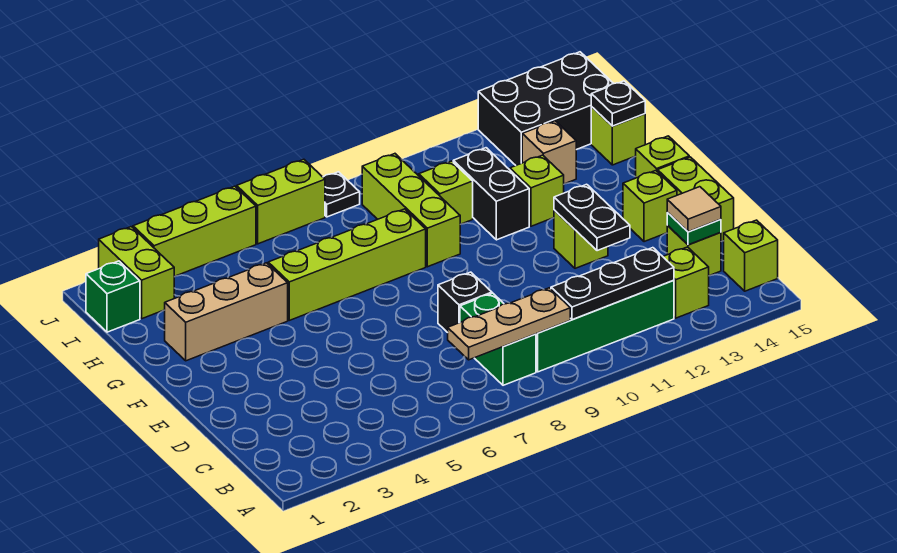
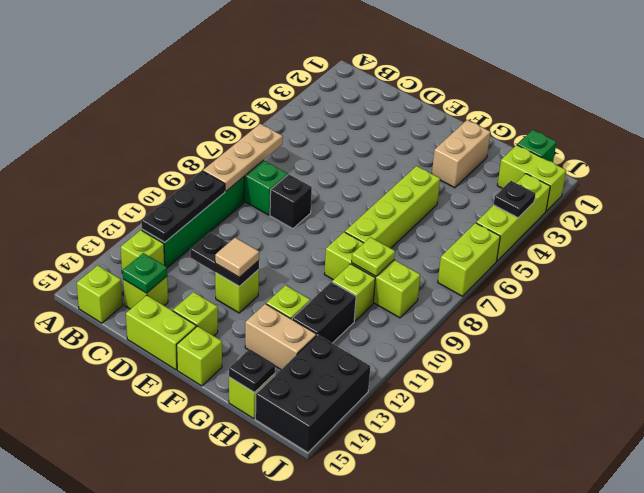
tan tile C14 level 3 -> tan tile E12 level 3
tan brick G2:G4 level 1 -> tan brick G2:G3 level 1
black brick G11:H11 level 1 -> black brick H11:H12 level 1
none -> lime plate H9 level 2
tan brick H13 level 1 -> tan brick G13:H13 level 1
black plate J8 level 1 -> black plate J4 level 2

